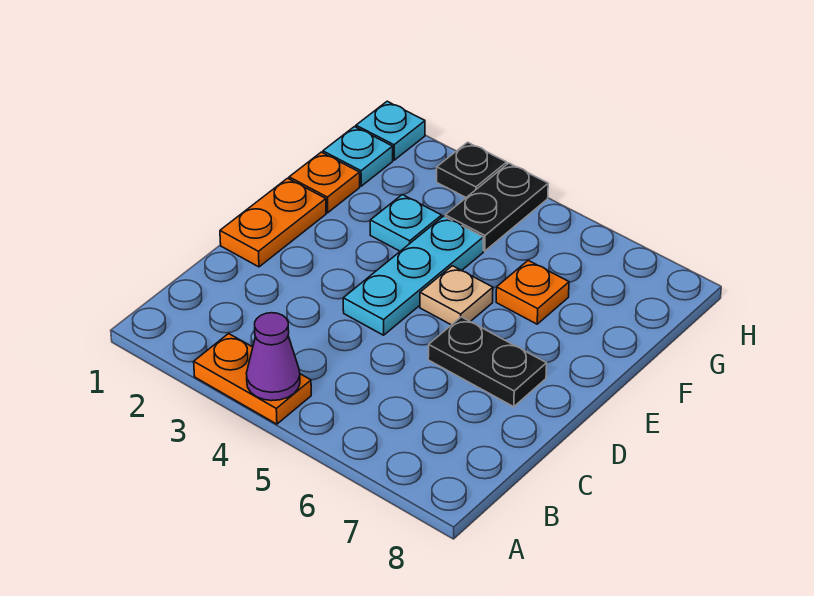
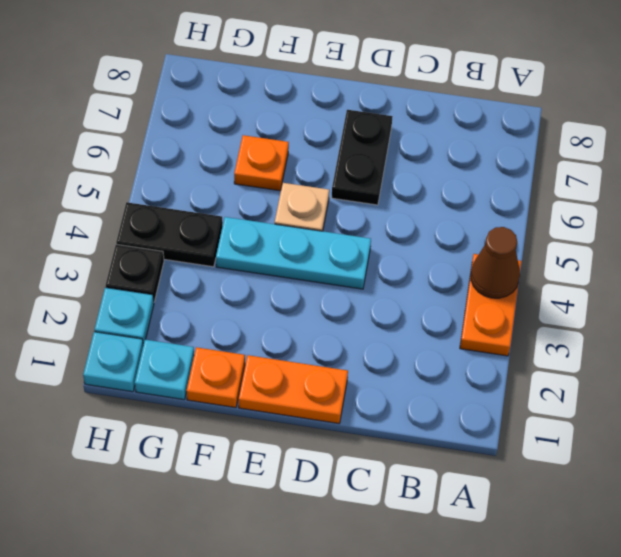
purple cone A4 level 2 -> brown cone A4 level 2
cyan plate F3 level 1 -> cyan plate H2 level 1

